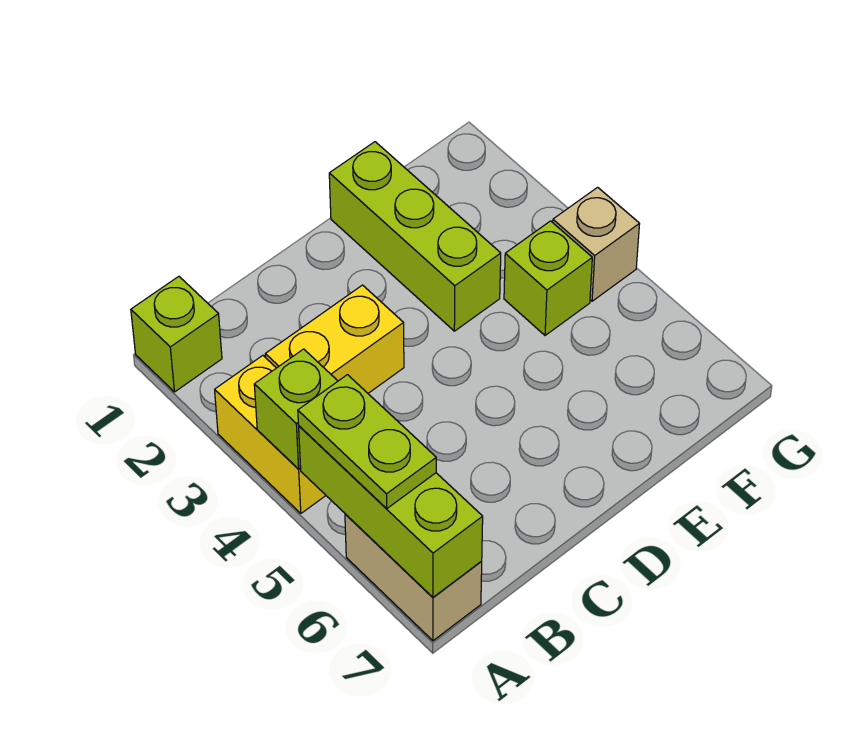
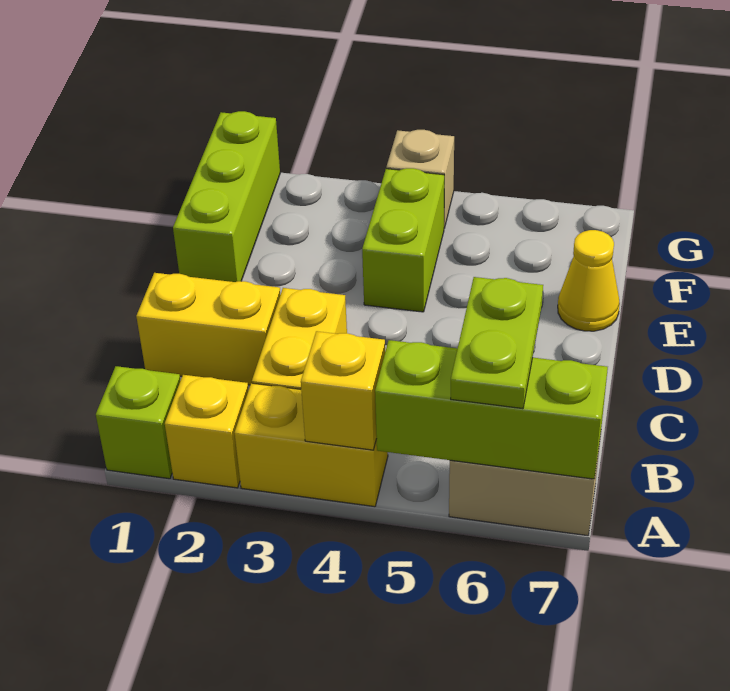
none -> yellow brick A2 level 1
lime brick A4 level 2 -> yellow brick A4 level 2
lime plate A5:A6 level 3 -> lime plate A6:B6 level 3
none -> yellow brick C1:C2 level 1
lime brick E1:E3 level 1 -> lime brick E1:G1 level 1
none -> yellow cone E7 level 1
lime brick F4 level 1 -> lime brick E4:F4 level 1

